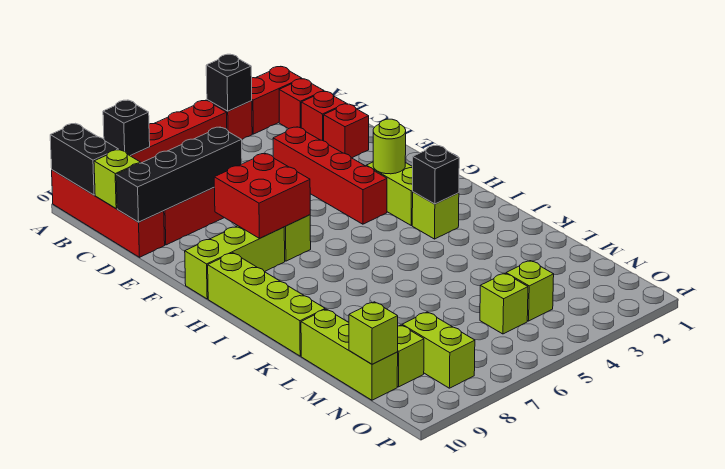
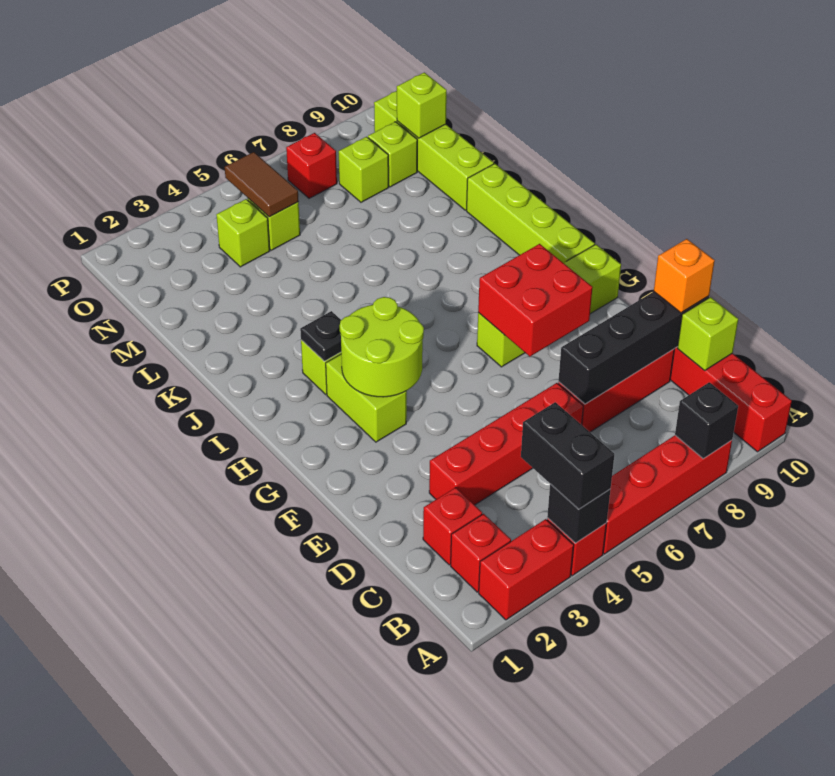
black brick A10:B10 level 2 -> black brick A4:B4 level 3
red brick D2 level 1 -> red brick O7 level 1
red brick D4:G4 level 1 -> red brick D3:D6 level 1
none -> orange brick D10 level 3
lime round brick G3 level 2 -> lime round brick G3:H4 level 2
black brick I3 level 2 -> black plate I3 level 2
lime brick L10:N10 level 1 -> lime brick L10:O10 level 1
none -> brown tile N5:O5 level 2
lime brick N8:O8 level 1 -> lime brick N8 level 1

